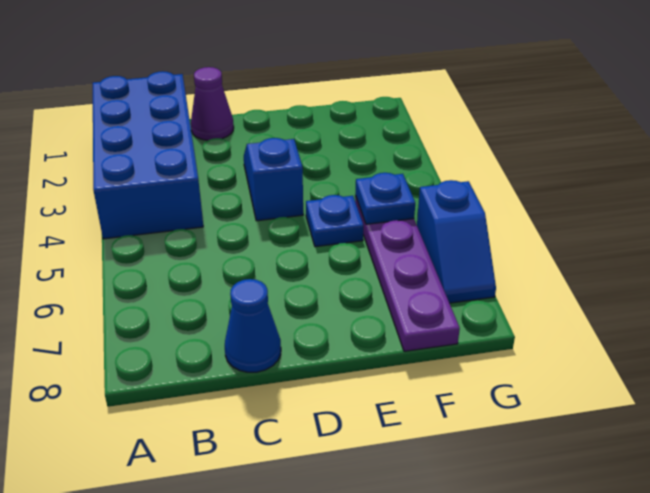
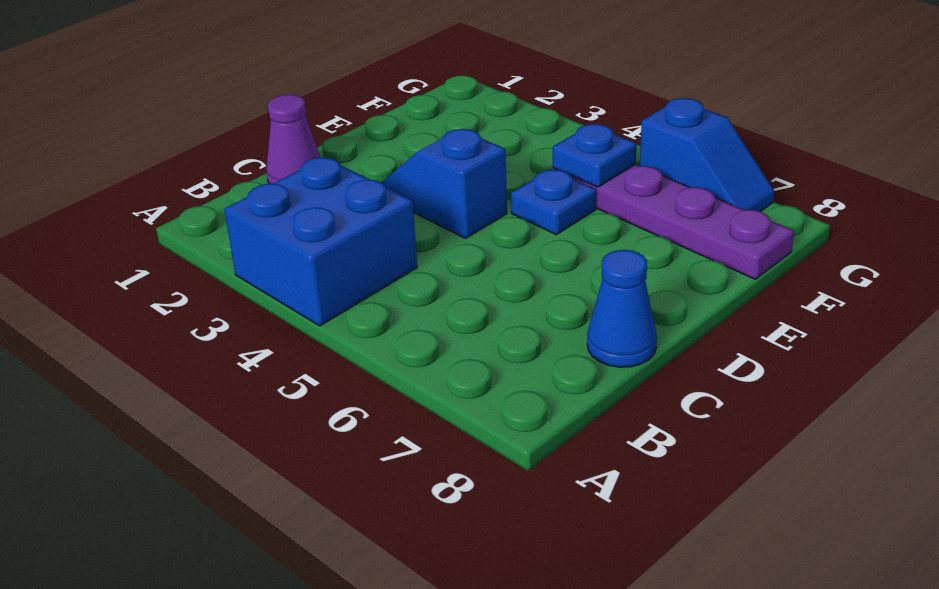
blue brick A1:B4 level 1 -> blue brick A3:B4 level 1

